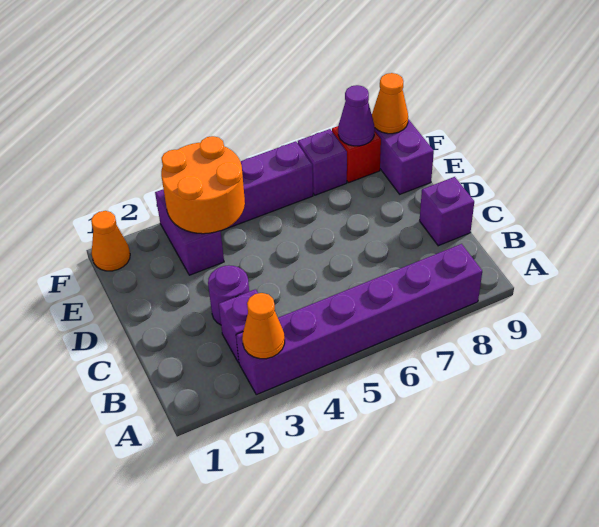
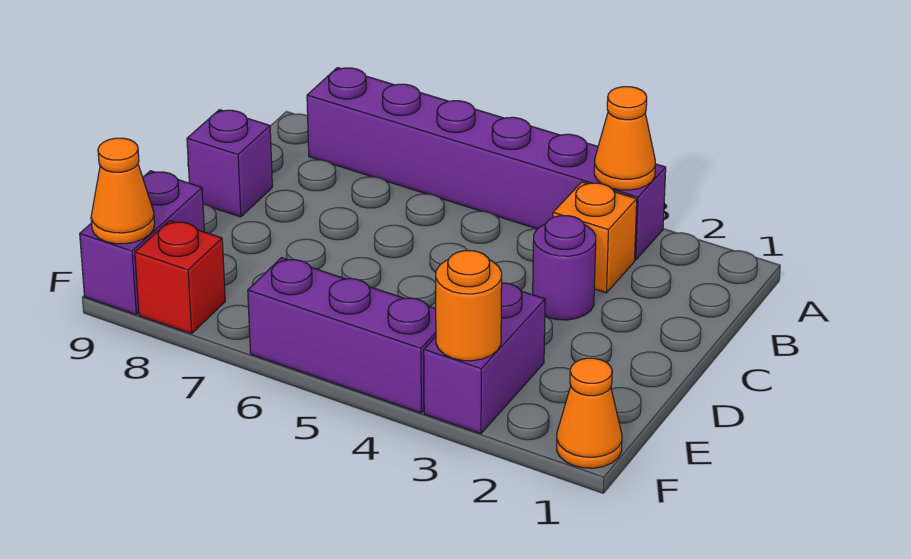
purple brick B3 level 1 -> orange brick B3 level 1
orange round brick E3:F4 level 2 -> orange round brick F3 level 2
purple brick F7 level 1 -> none
purple cone F8 level 2 -> none

